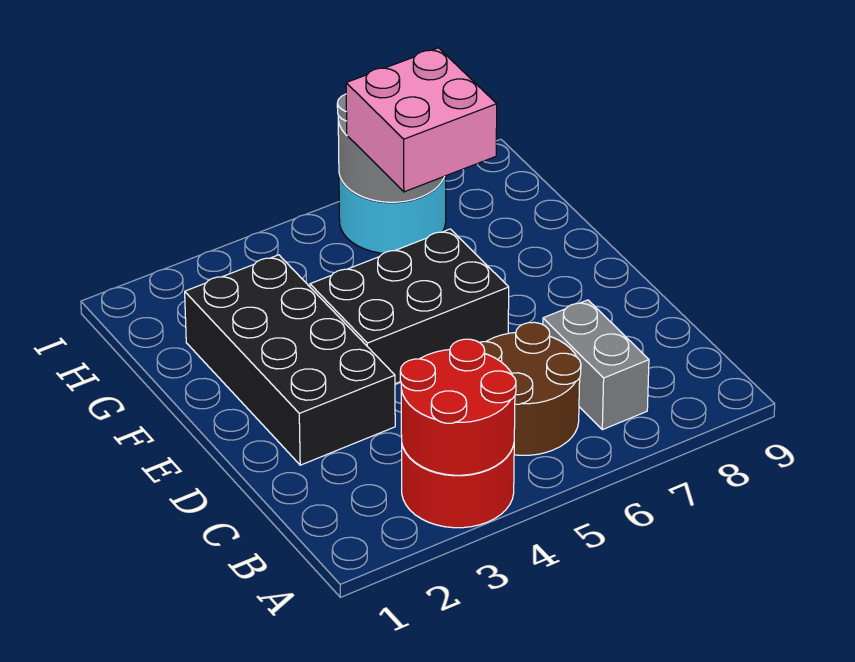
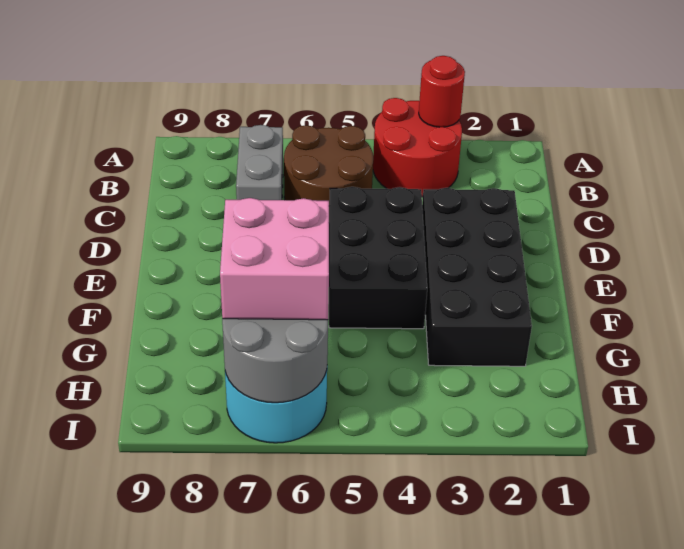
red round brick A3:B4 level 2 -> red round brick A3 level 2
black brick E4:F6 level 1 -> black brick D4:F5 level 1

